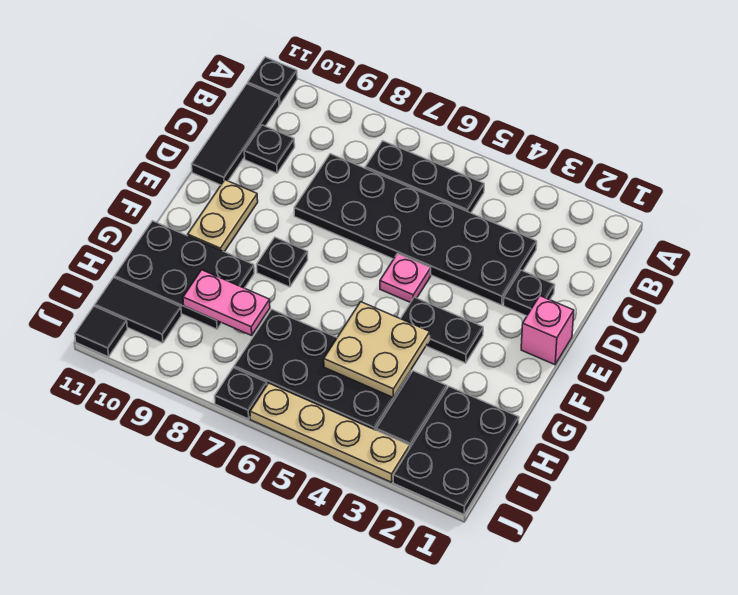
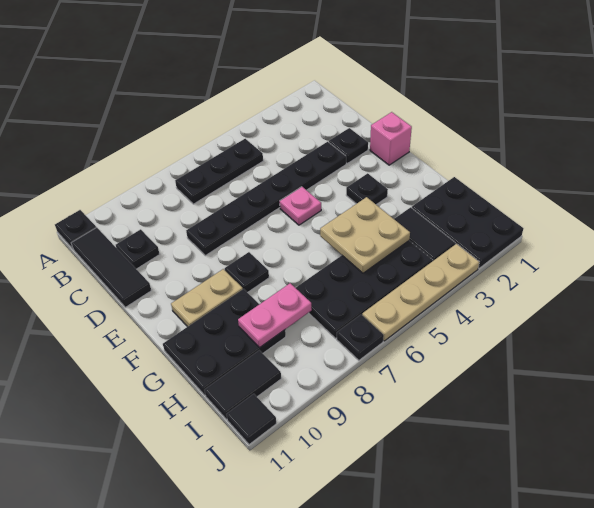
black plate C3:D8 level 1 -> black plate D3:D8 level 1
tan plate E10:F10 level 1 -> tan plate F9:F10 level 1
black plate F3:F4 level 1 -> black plate F3 level 1

